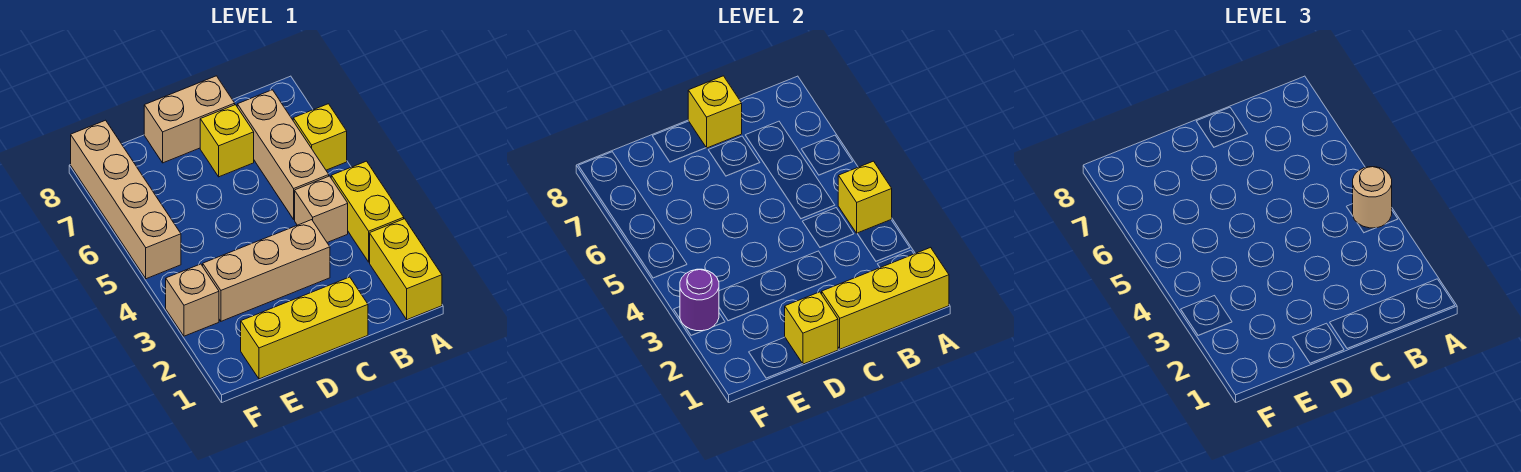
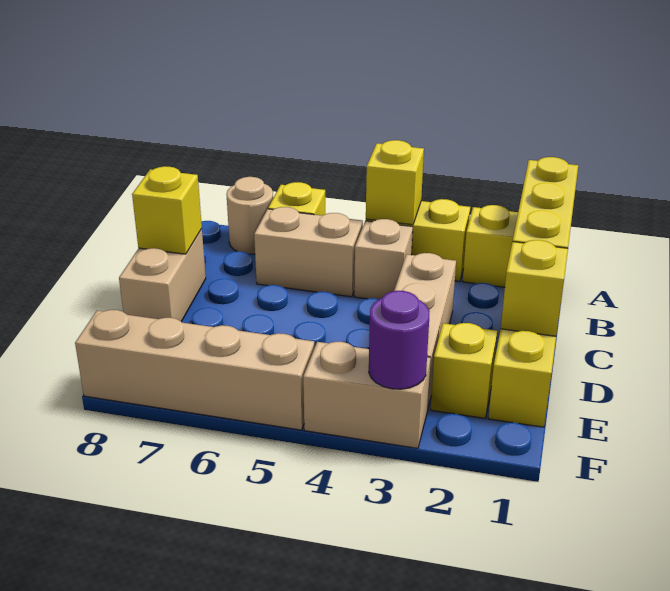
tan round brick A4 level 3 -> tan round brick A7 level 1
tan brick B5:B7 level 1 -> tan brick B5:B6 level 1
yellow brick C7 level 1 -> yellow brick E2 level 1
tan brick F3 level 1 -> tan brick F3:F4 level 1

